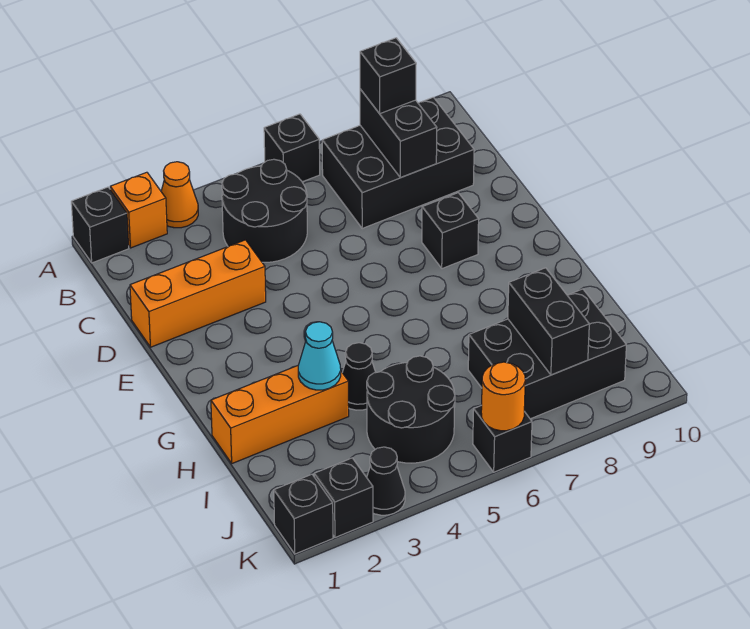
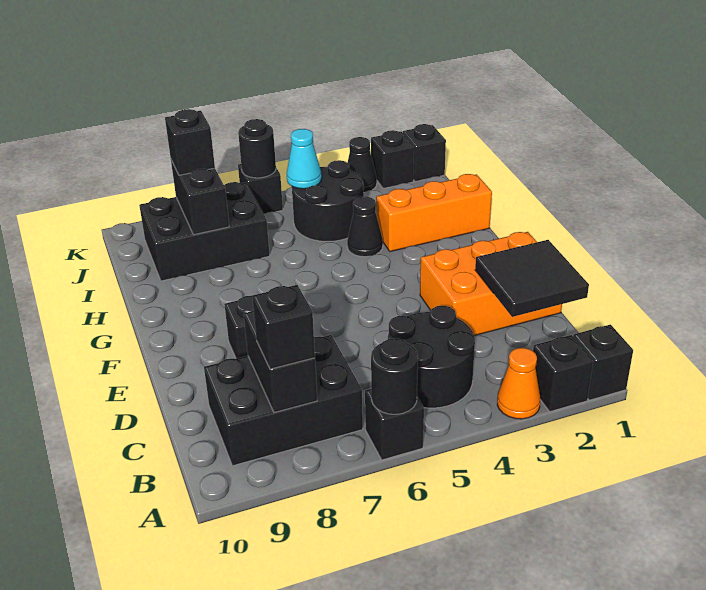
orange brick A2 level 1 -> black brick A2 level 1
none -> black round brick A6 level 2
none -> black tile C1:D2 level 2
orange brick D1:D3 level 1 -> orange brick D1:E3 level 1
cyan cone H3 level 2 -> cyan cone J5 level 2
none -> black brick J8 level 3
orange round brick K6 level 2 -> black round brick K6 level 2

